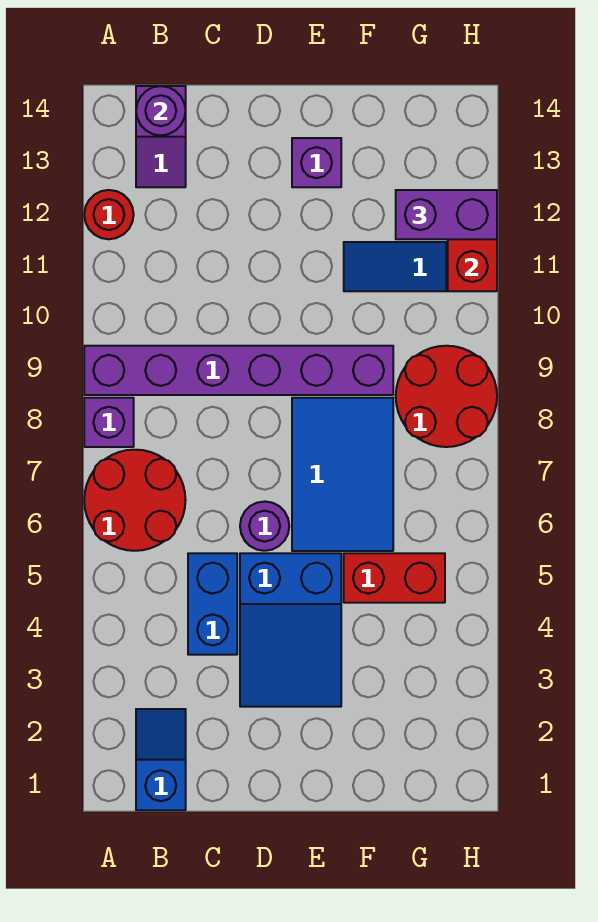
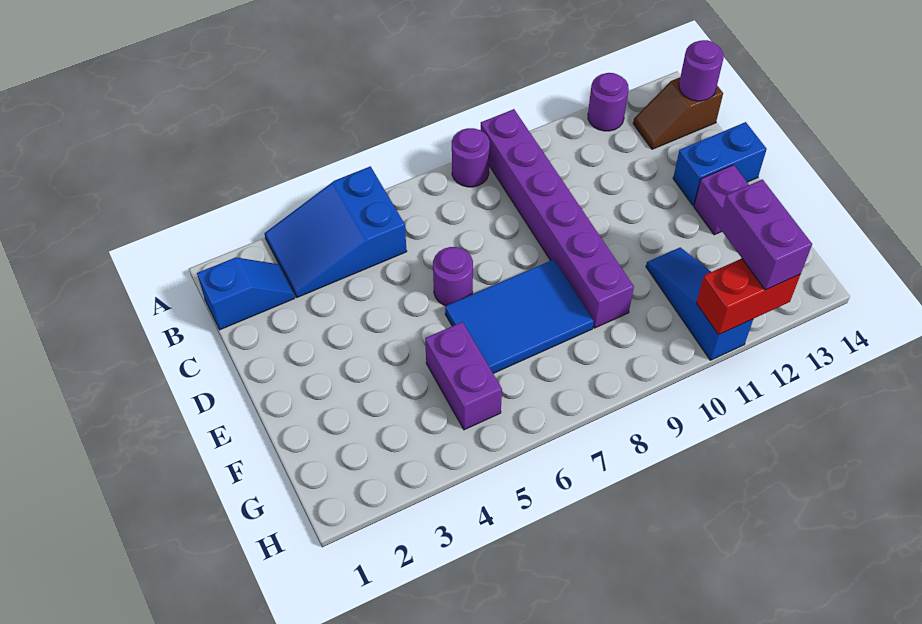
red round brick A6:B7 level 1 -> none
purple brick A8 level 1 -> purple round brick A8 level 1
red round brick A12 level 1 -> purple round brick A12 level 1
purple slope B13:B14 level 1 top 14 -> brown slope B13:B14 level 1 top 14
blue brick C4:C5 level 1 -> blue brick D13:D14 level 1
blue slope D3:E5 level 1 top 5 -> blue slope A3:B5 level 1 top 5
red brick F5:G5 level 1 -> purple brick F5:G5 level 1
red round brick G8:H9 level 1 -> none

